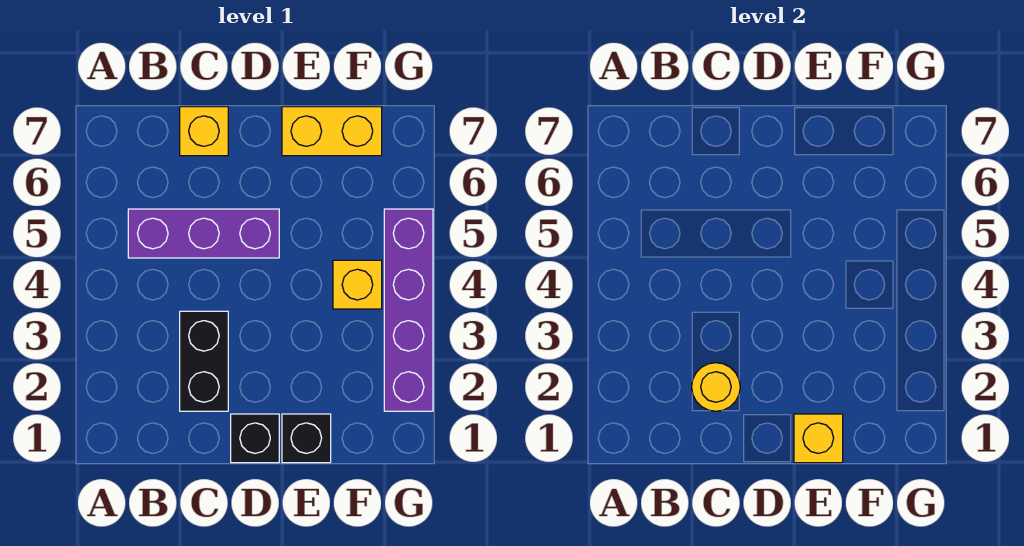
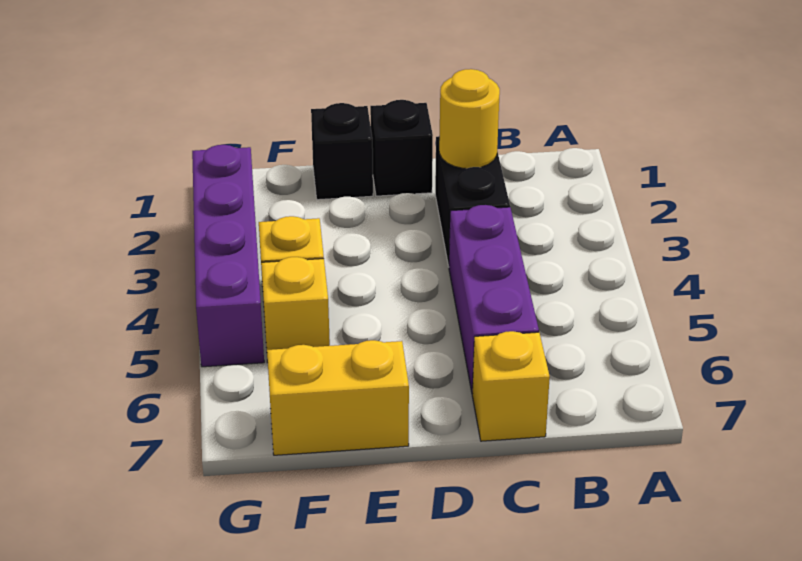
purple brick B5:D5 level 1 -> purple brick C4:C6 level 1
yellow brick E1 level 2 -> yellow brick F5 level 1

